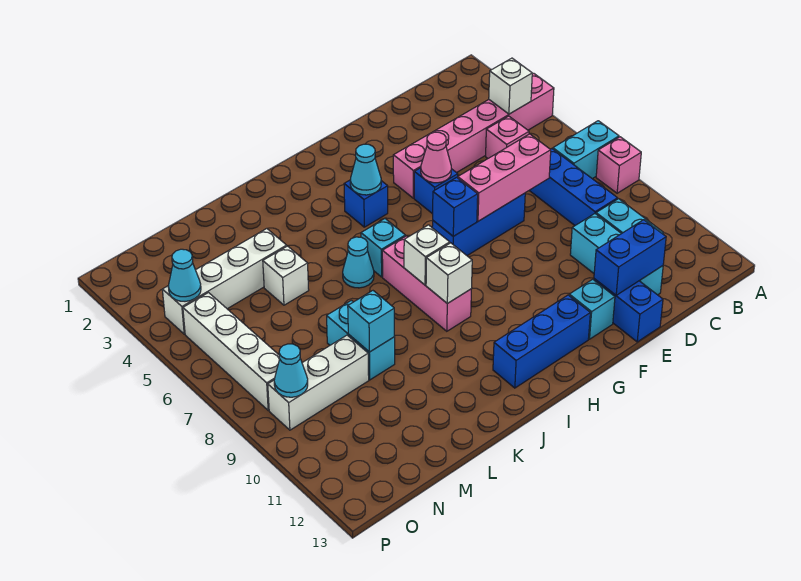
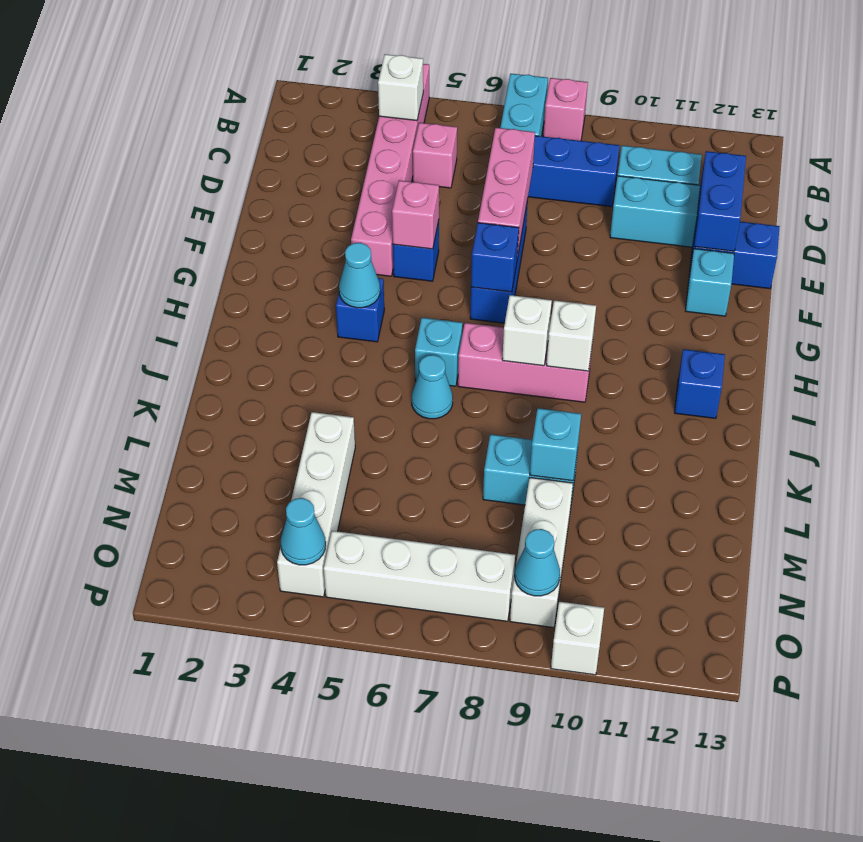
pink cone F5 level 2 -> pink brick F5 level 2
blue brick G12:I12 level 1 -> blue brick I12 level 1
white brick L5 level 1 -> white brick P10 level 1

